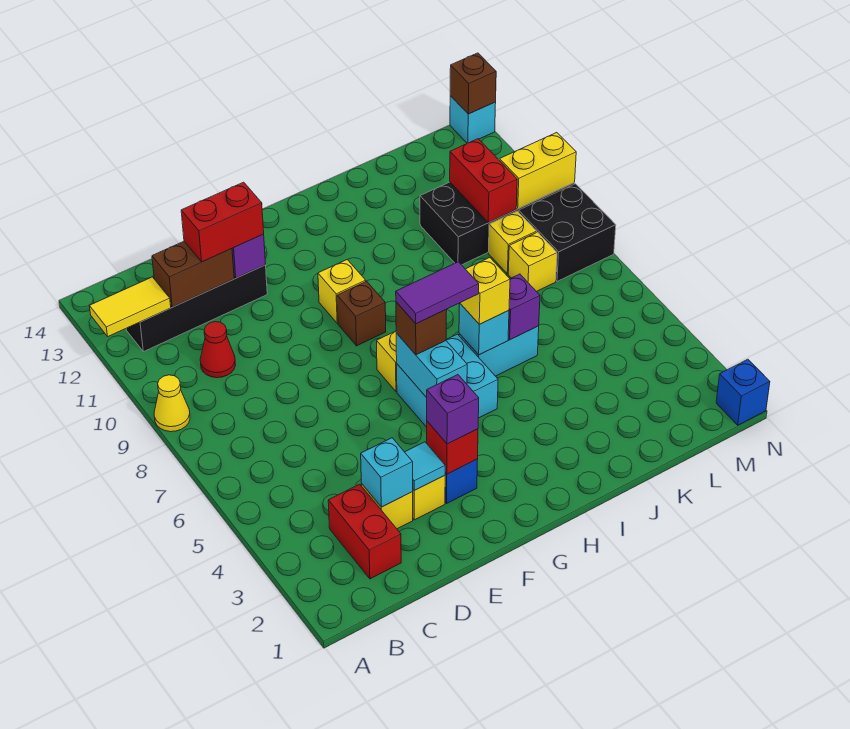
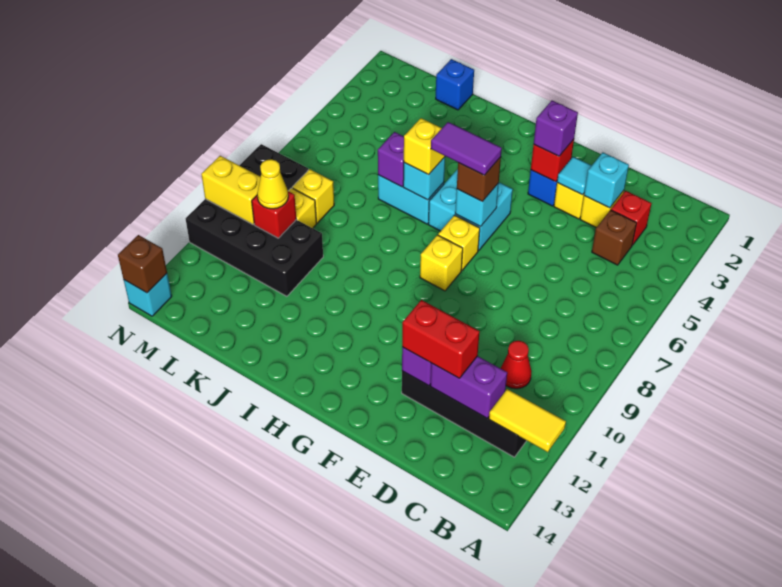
yellow cone A9 level 1 -> yellow cone L10 level 3
red brick C2:C3 level 1 -> red brick C3 level 1
brown brick C12:D12 level 2 -> purple brick C12:D12 level 2
cyan brick G5:G6 level 2 -> cyan brick G6 level 2
brown brick G9 level 1 -> brown brick C4 level 1
yellow brick G10 level 1 -> yellow brick G8 level 1
red brick L10:L11 level 2 -> red brick L10 level 2
blue brick N1 level 1 -> blue brick K1 level 1

